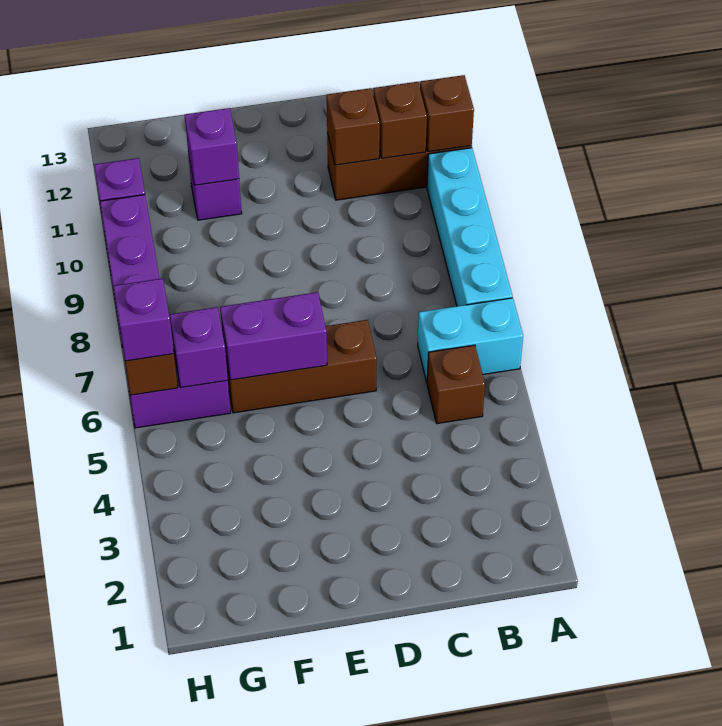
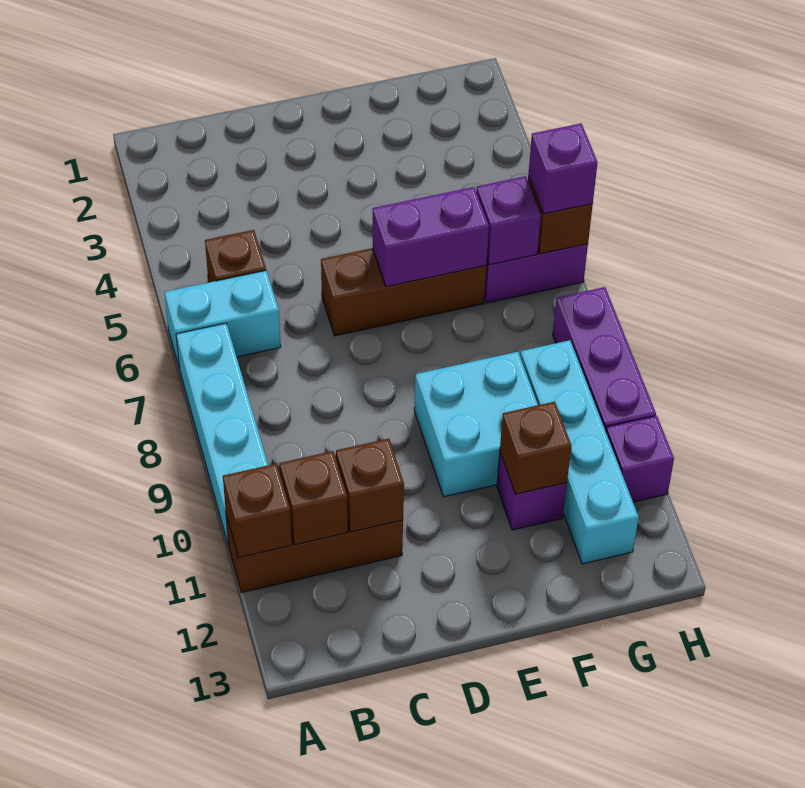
none -> cyan brick E9:F10 level 1
purple brick F11 level 2 -> brown brick F11 level 2
none -> cyan brick G9:G12 level 1

